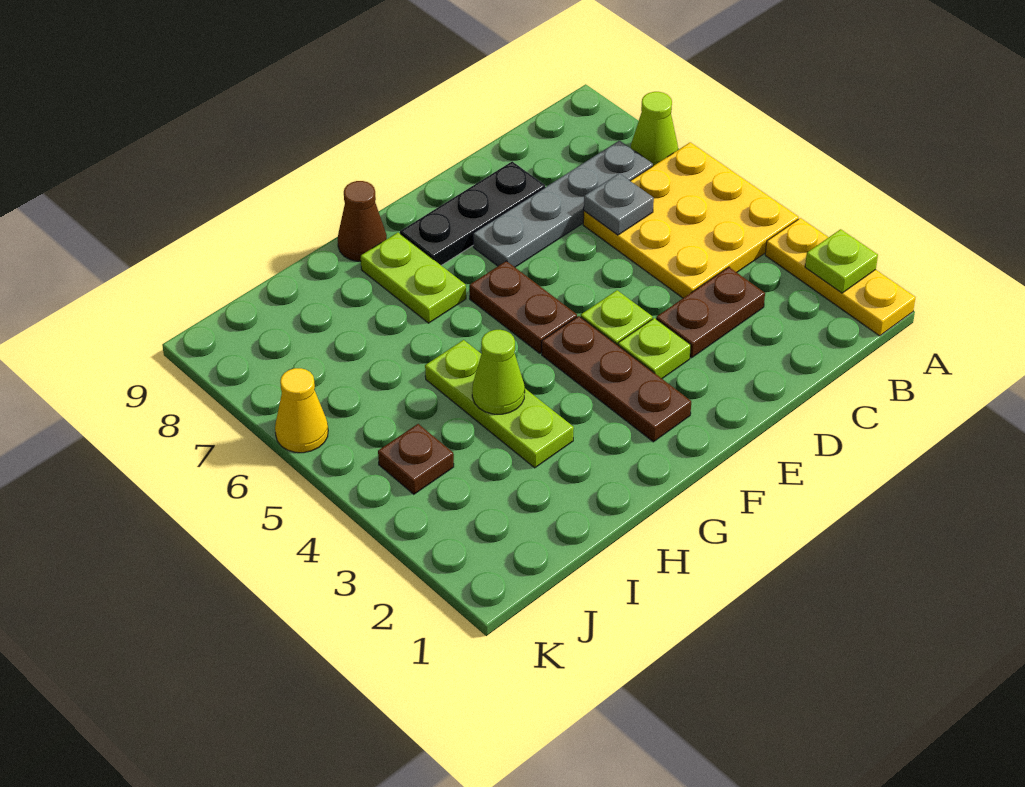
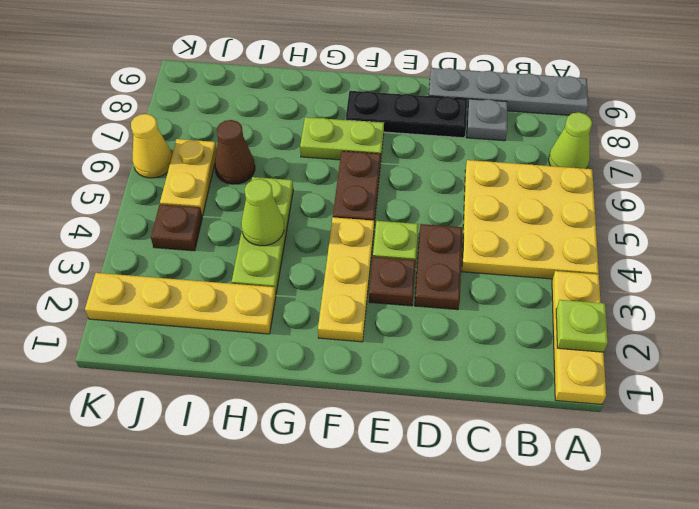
grey plate B7:E7 level 1 -> grey plate A9:D9 level 1
brown plate C3:D3 level 1 -> brown plate D3:D4 level 1
grey plate C6 level 2 -> grey plate C8 level 1
lime plate E3 level 1 -> brown plate E3 level 1
brown plate F2:F4 level 1 -> yellow plate F2:F4 level 1
lime plate G7:G8 level 1 -> lime plate F7:G7 level 1
brown cone G9 level 1 -> brown cone I6 level 1
none -> yellow plate H2:K2 level 1
none -> yellow plate J5:J6 level 1

